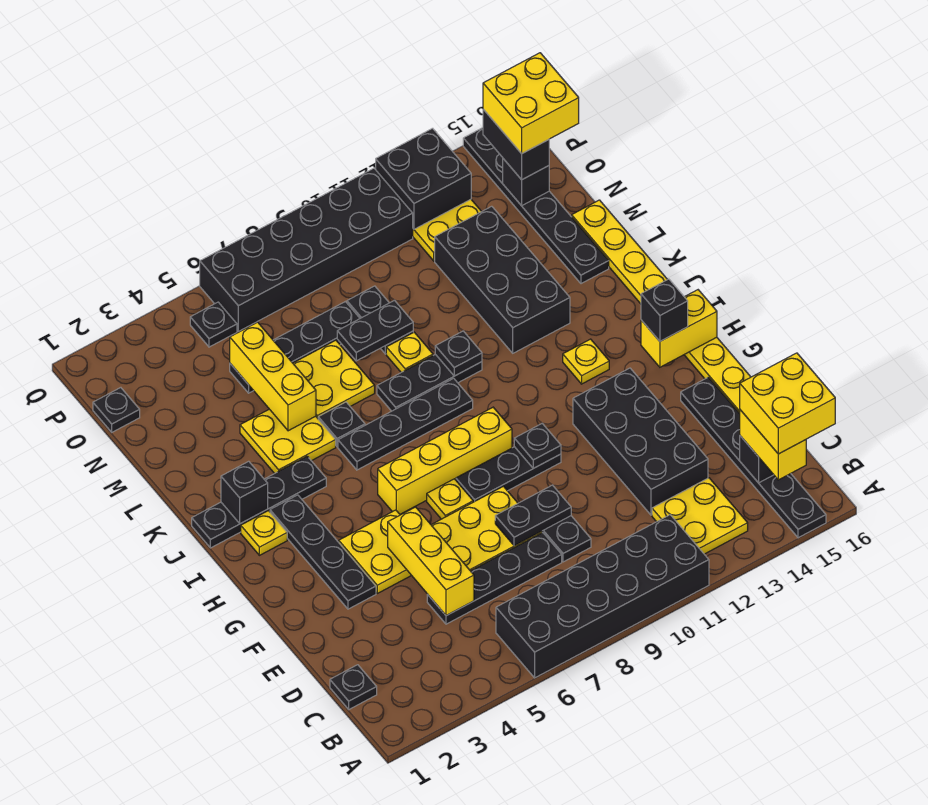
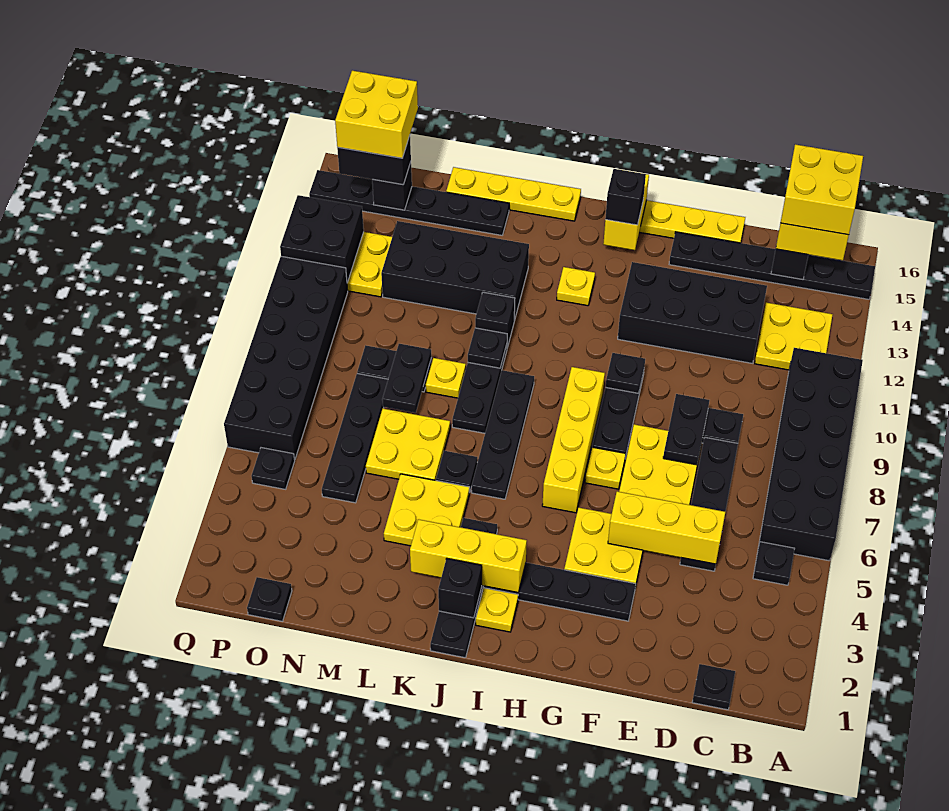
none -> black plate B5 level 1
none -> black brick K11 level 1
yellow brick L5:N5 level 2 -> yellow brick I3:K3 level 2

